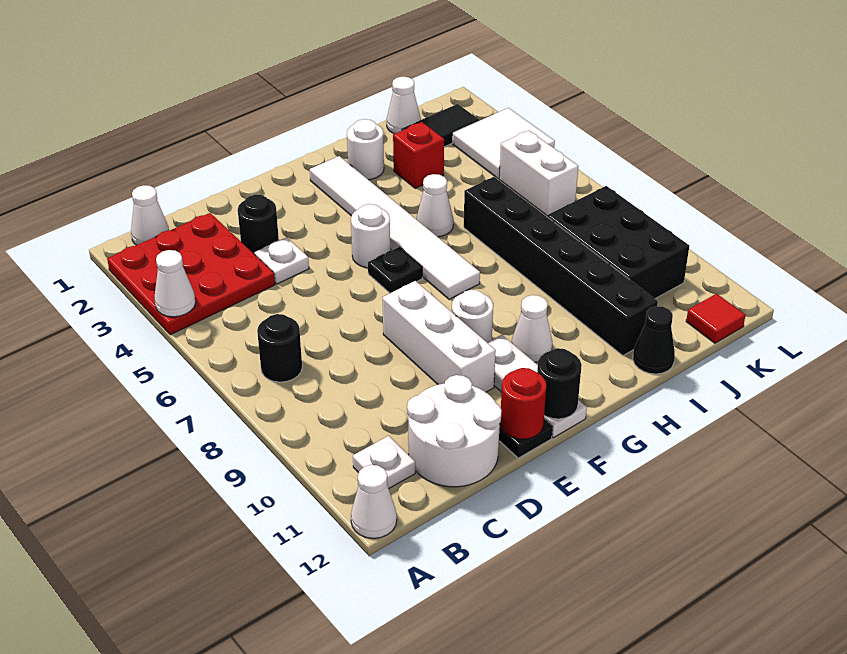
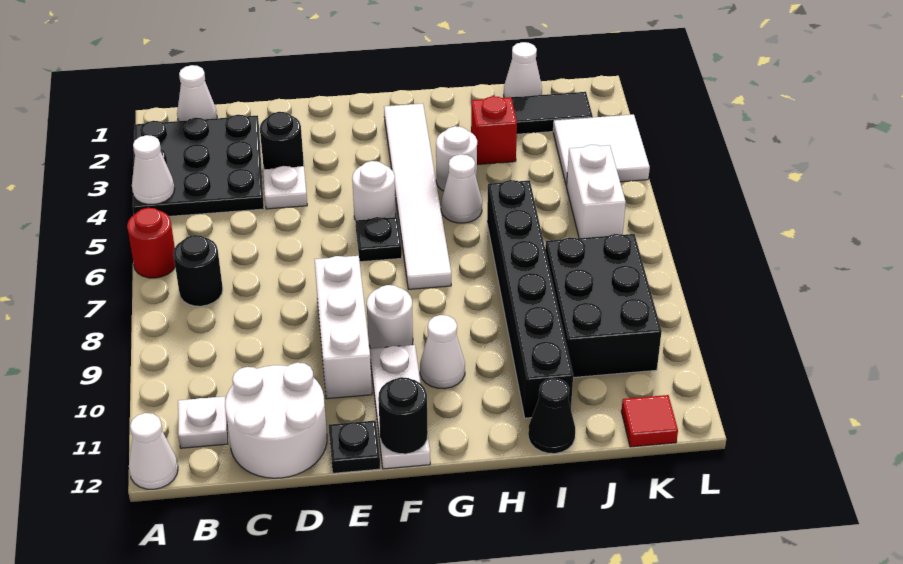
red plate A2:C4 level 1 -> black plate A2:C4 level 1
red round brick E12 level 2 -> red round brick A6 level 1
white round brick H2 level 1 -> white round brick H4 level 1

